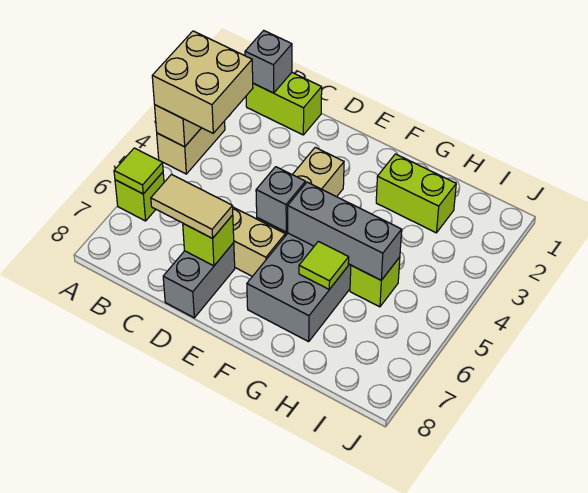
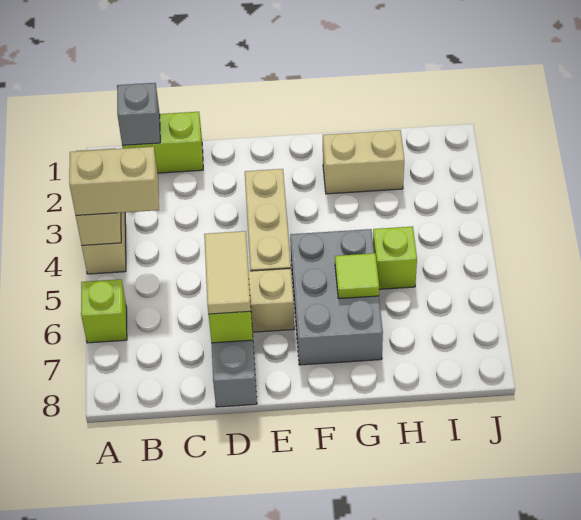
tan brick A3:B4 level 3 -> tan brick A4:B4 level 3
lime tile A6 level 2 -> none
tan tile C7:D7 level 3 -> tan tile D6:D7 level 3
grey brick E5 level 2 -> none
grey brick F5:H5 level 2 -> none
lime brick G2:H2 level 1 -> tan brick G2:H2 level 1

